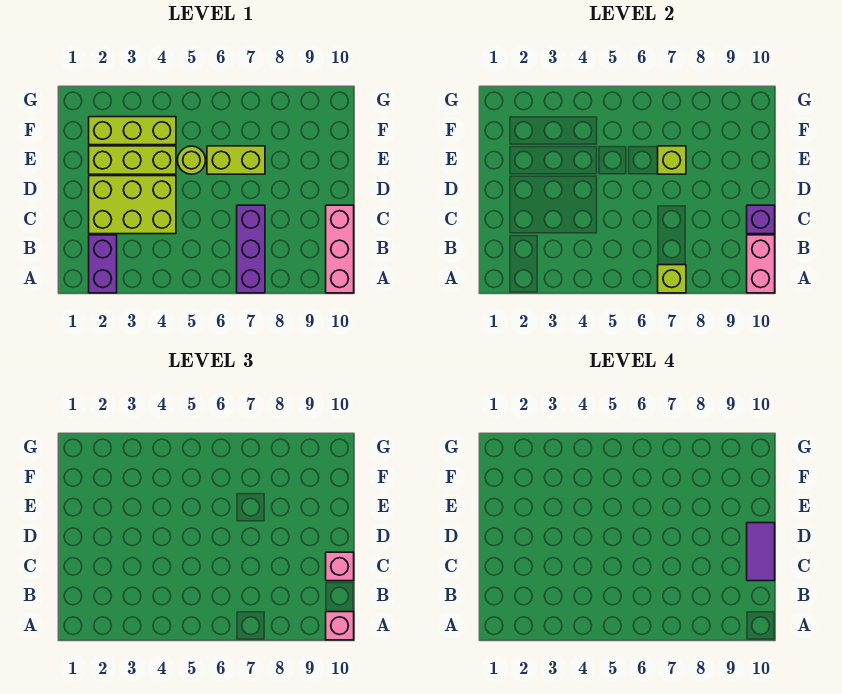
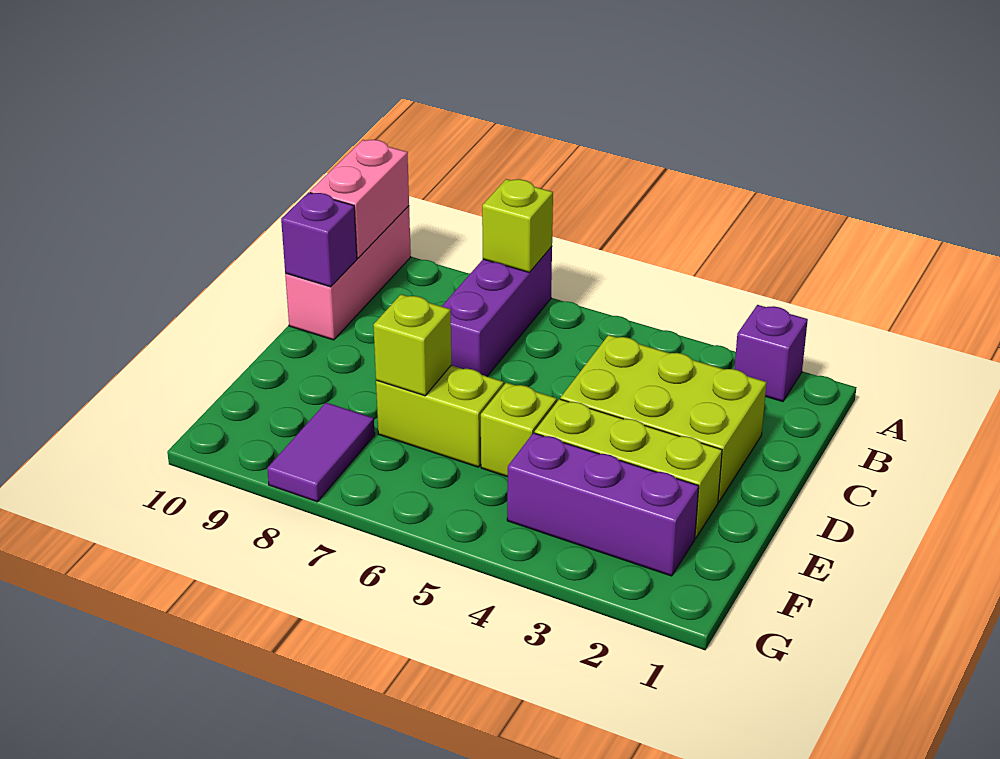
purple brick A2:B2 level 1 -> purple brick A2 level 1
pink brick A10 level 3 -> none
pink brick C10 level 3 -> none
purple tile C10:D10 level 4 -> purple tile F8:G8 level 1
lime round brick E5 level 1 -> lime brick E5 level 1
lime brick F2:F4 level 1 -> purple brick F2:F4 level 1

